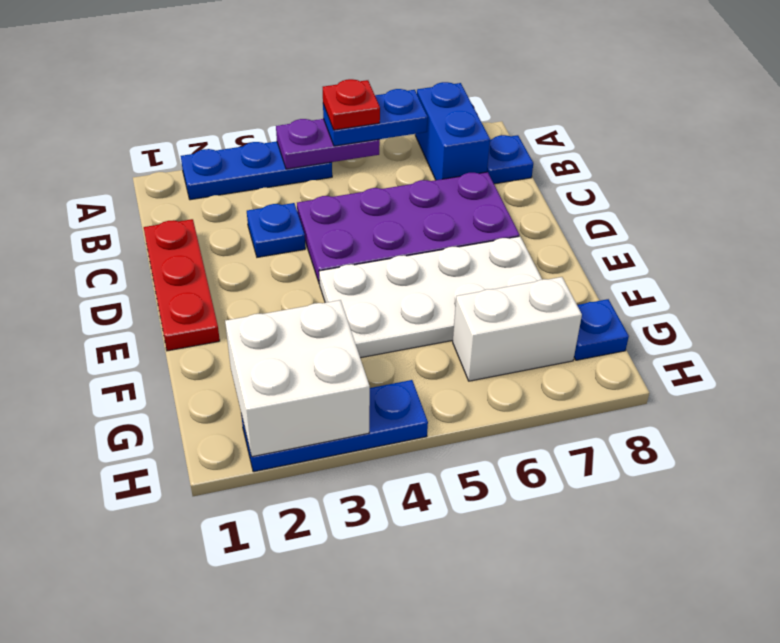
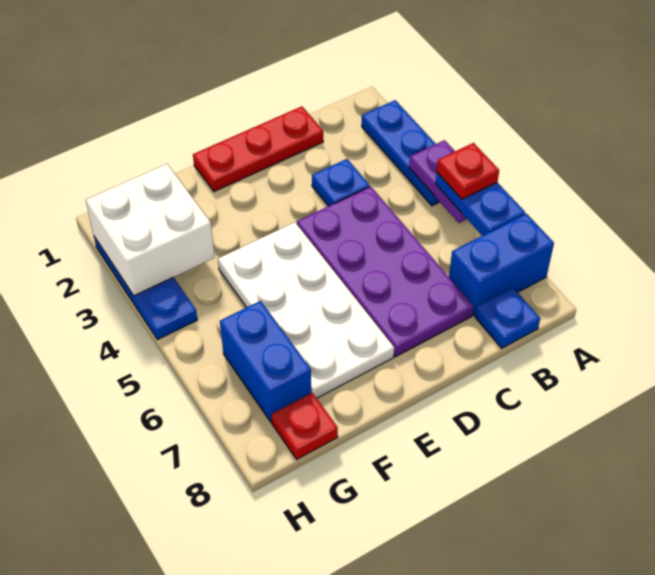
white brick G6:G7 level 1 -> blue brick G6:G7 level 1
blue plate G8 level 1 -> red plate G8 level 1

